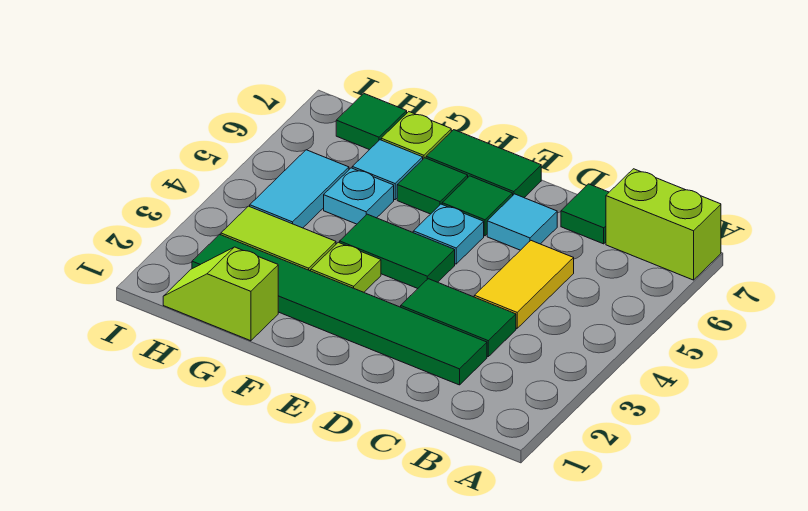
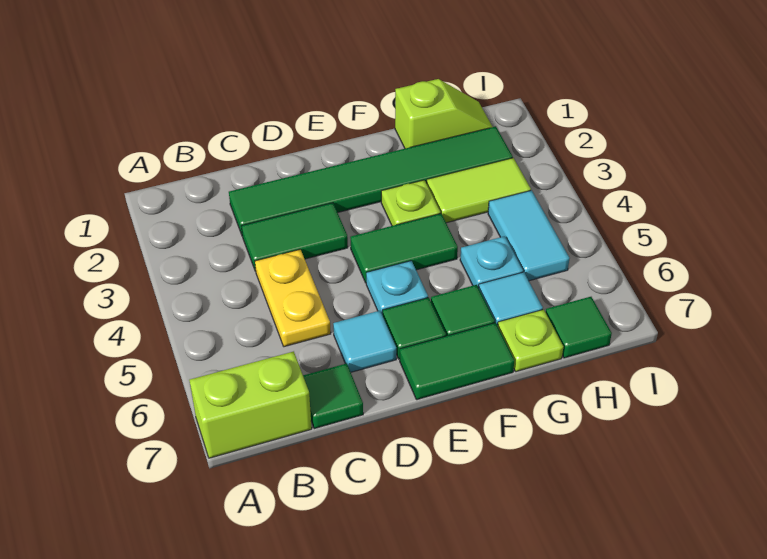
yellow tile C4:C5 level 1 -> yellow plate C4:C5 level 1

